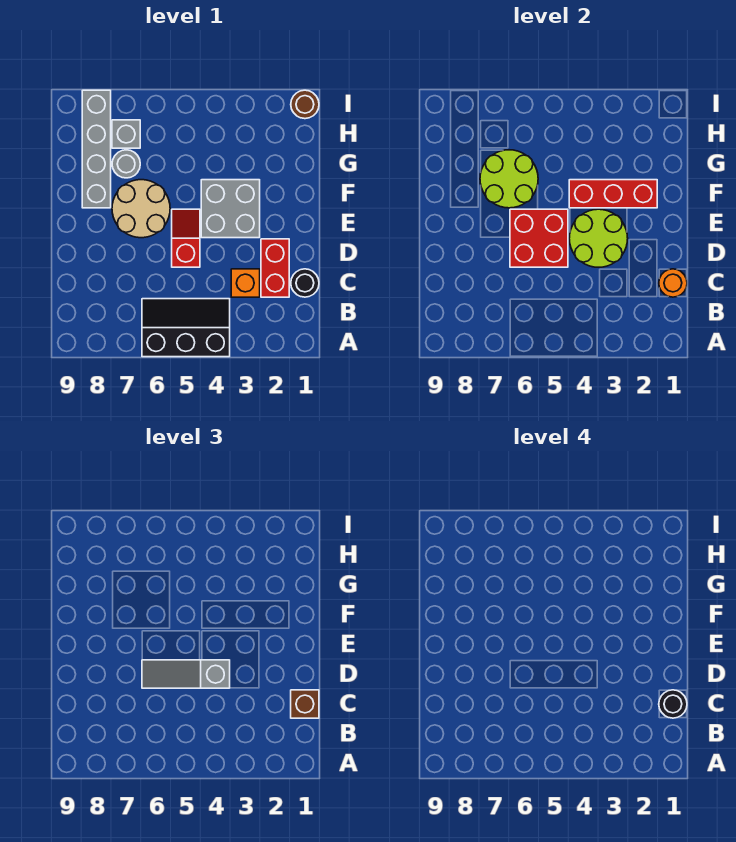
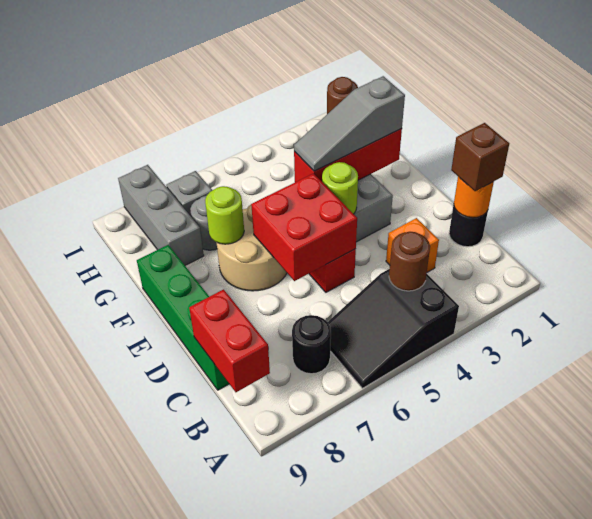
black slope A4:B6 level 1 top A -> black slope A4:B6 level 1 top 4
none -> brown round brick B4 level 2
black round brick C1 level 4 -> black round brick B7 level 1
red brick C2:D2 level 1 -> red brick B9:C9 level 2
none -> green brick C9:F9 level 1
lime round brick D3:E4 level 2 -> lime round brick E4 level 2
grey slope D4:D6 level 3 top 4 -> grey slope F2:F4 level 3 top 2
lime round brick F6:G7 level 2 -> lime round brick F7 level 2
grey brick F8:I8 level 1 -> grey brick G8:I8 level 1

